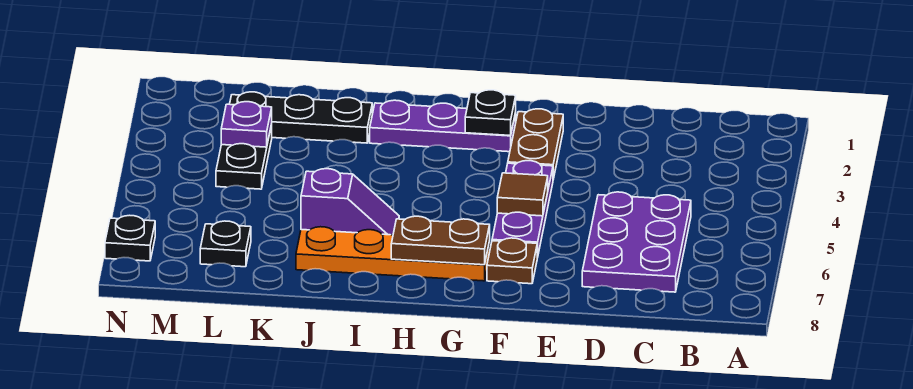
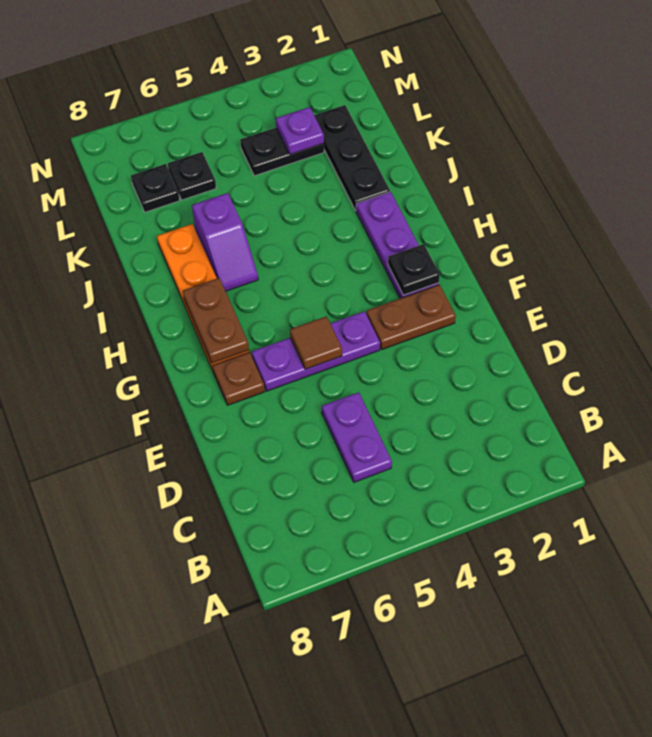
purple plate C5:D7 level 1 -> purple plate C5:D5 level 1
black plate N7 level 1 -> black plate L6 level 1

